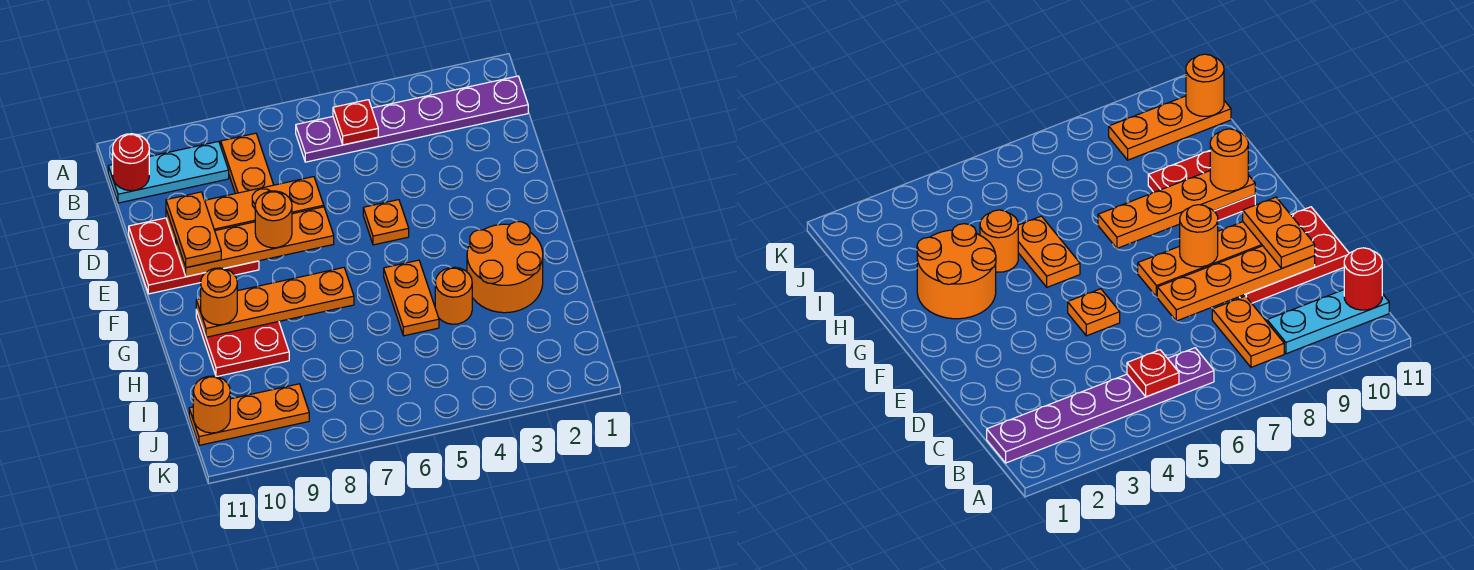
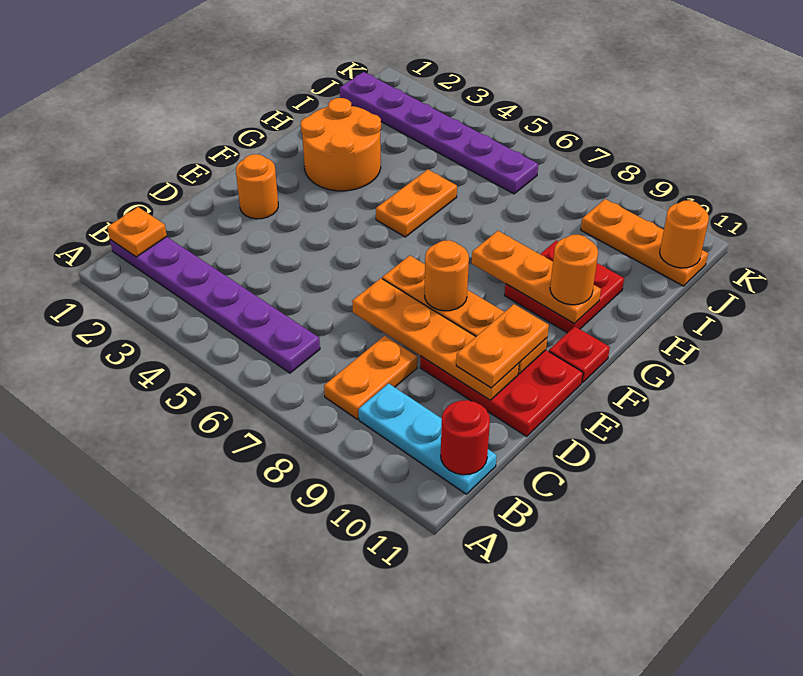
red plate B5 level 2 -> red plate F11 level 1
orange plate E5 level 1 -> orange plate B1 level 2
orange plate G7:G10 level 2 -> orange plate G8:G10 level 2
orange round brick H4 level 1 -> orange round brick E2 level 1
none -> purple plate J1:J6 level 1

